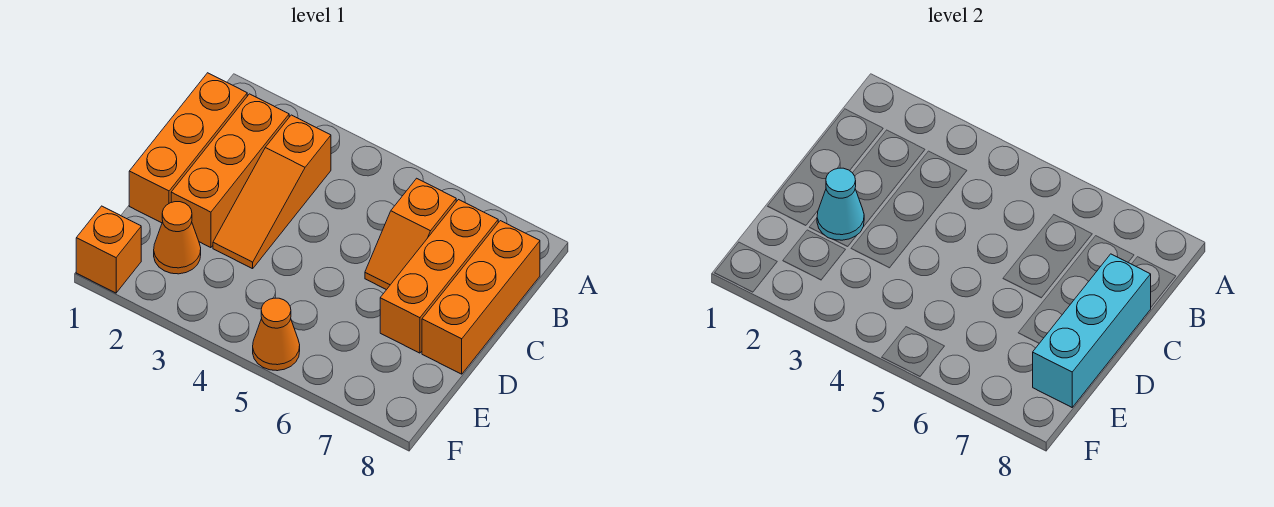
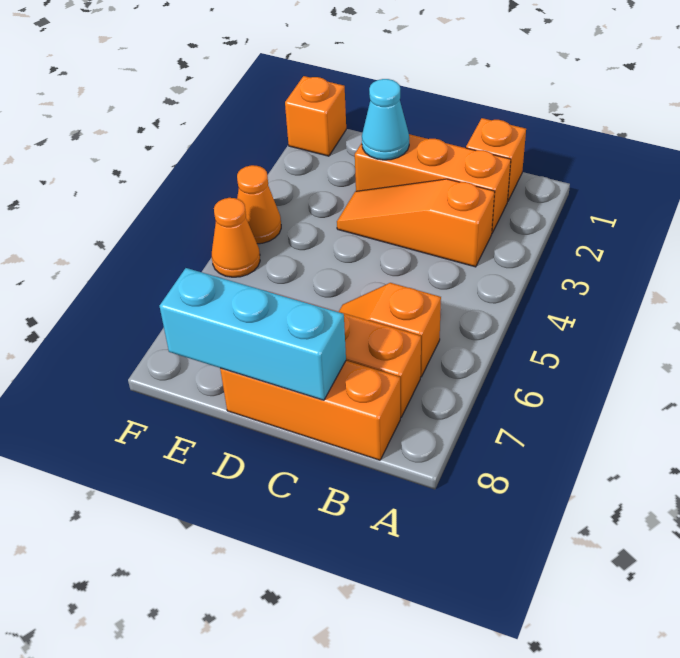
orange brick B1:D1 level 1 -> orange brick B1 level 1
orange cone E2 level 1 -> orange cone F4 level 1

